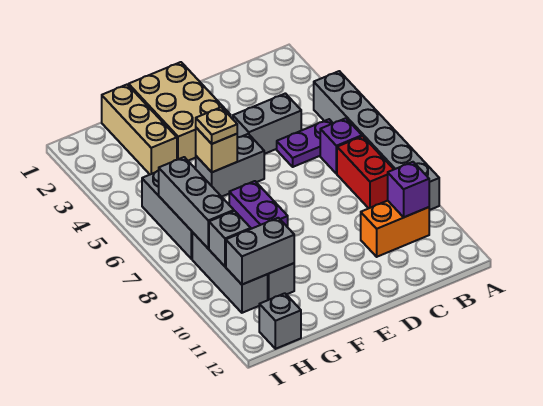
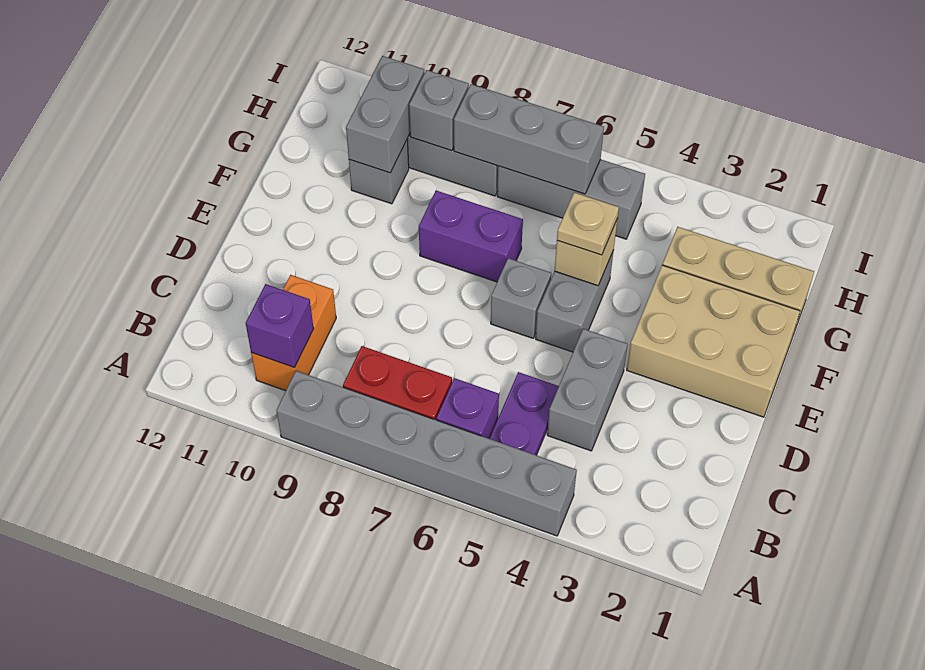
grey brick H12 level 1 -> grey brick E6 level 1

